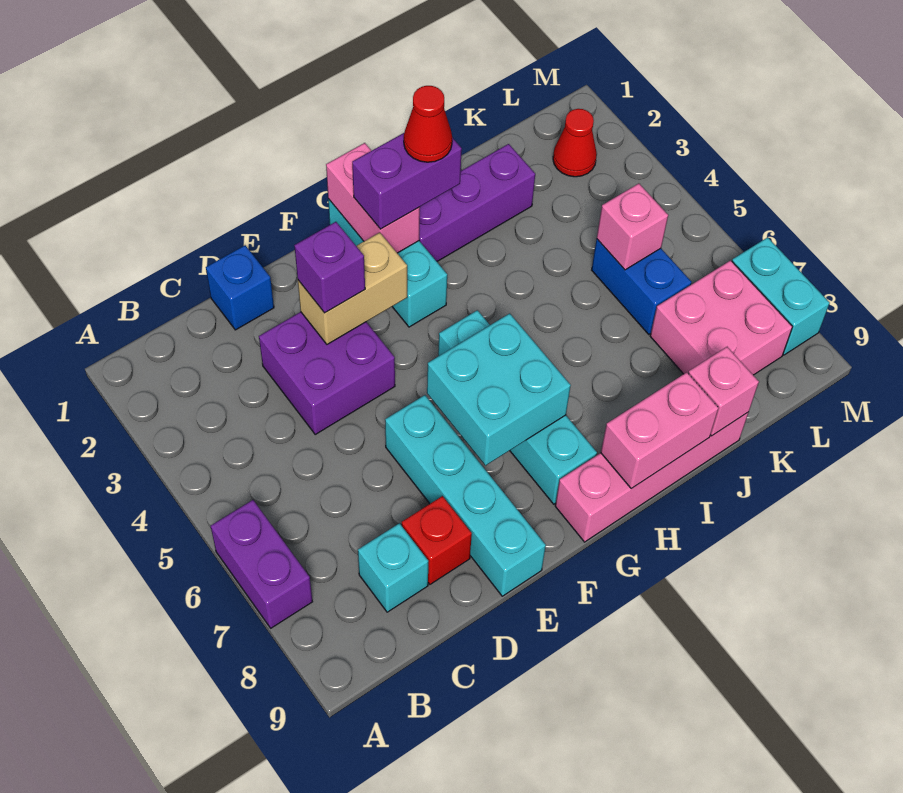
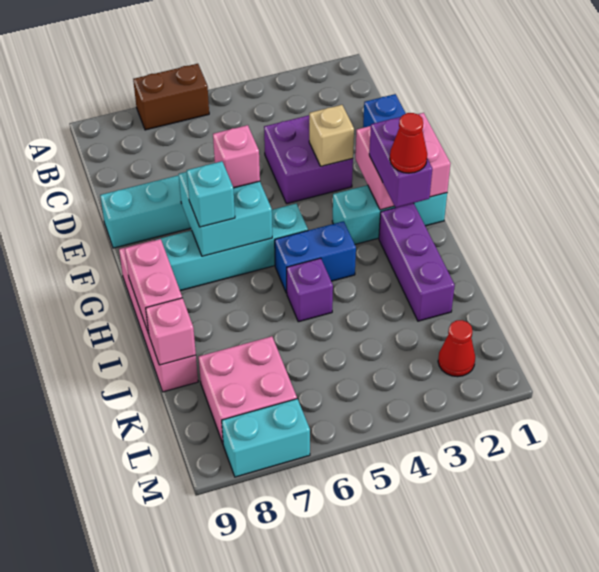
purple brick A6:A7 level 1 -> brown brick A6:A7 level 1
cyan brick C8 level 1 -> cyan brick G7 level 3
red brick D8 level 1 -> none
tan brick E3:F3 level 2 -> tan brick E3 level 2
purple brick E3 level 3 -> purple brick I5 level 1
pink brick G1:G2 level 2 -> pink brick F1:G2 level 2
blue brick K5:K6 level 1 -> blue brick H4:H5 level 1
pink brick K5 level 2 -> pink brick F6 level 3

